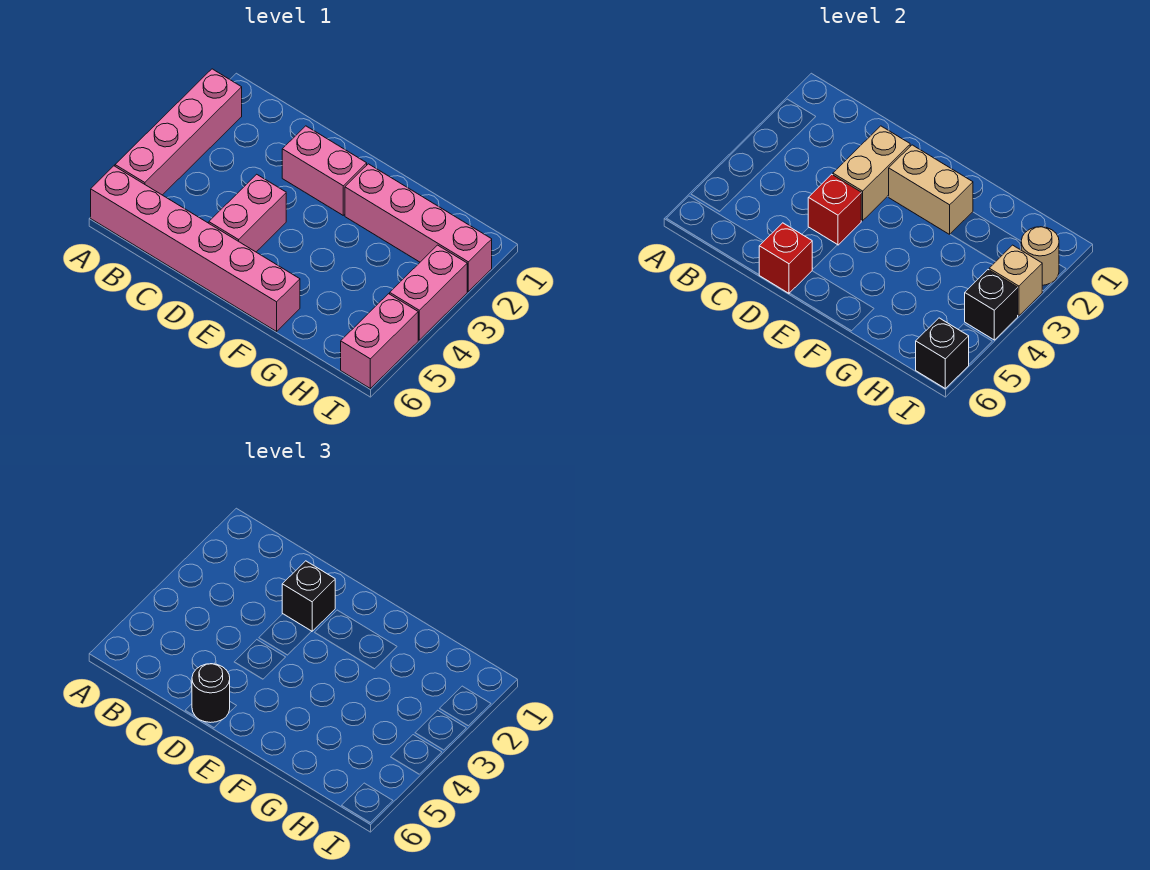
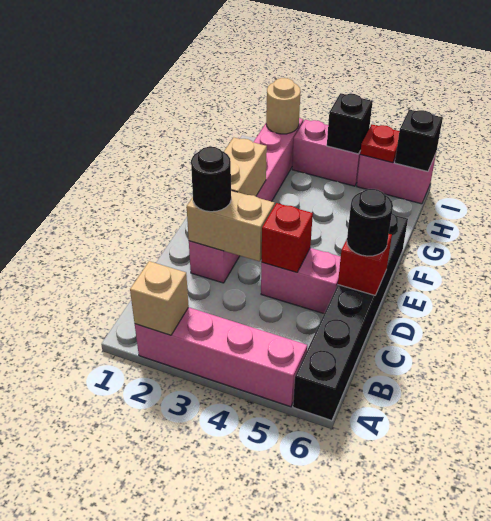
pink brick A6:F6 level 1 -> black brick A6:F6 level 1
black brick D2 level 3 -> black round brick D2 level 3
tan brick I3 level 2 -> tan brick A2 level 2
none -> red plate I5 level 2

